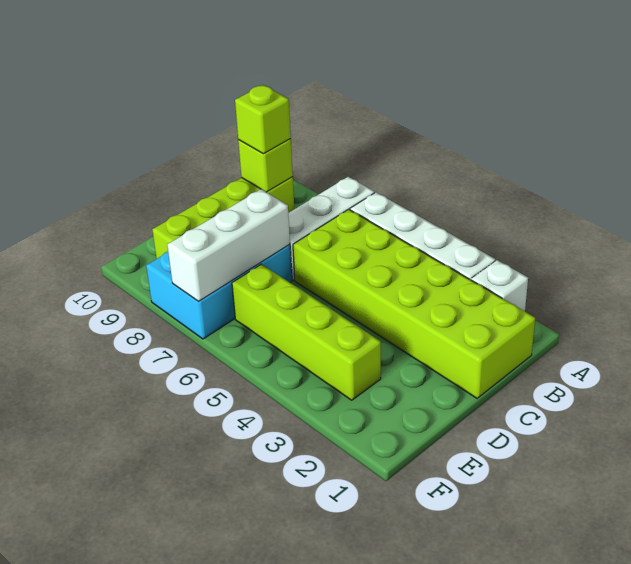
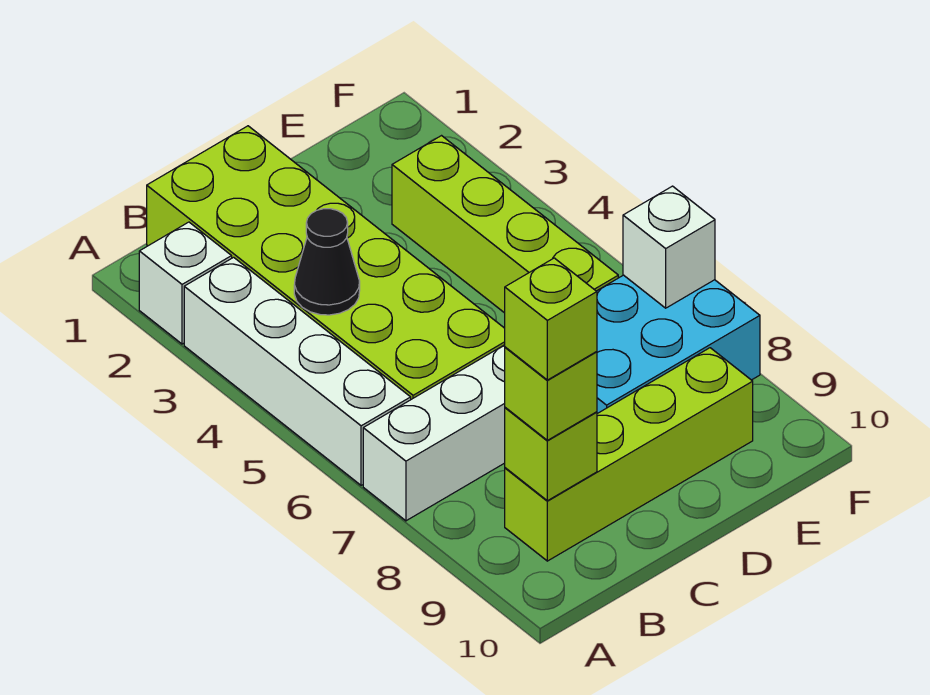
none -> black cone B4 level 2
none -> lime brick B9 level 4
white brick D7:F7 level 2 -> white brick F7 level 2

